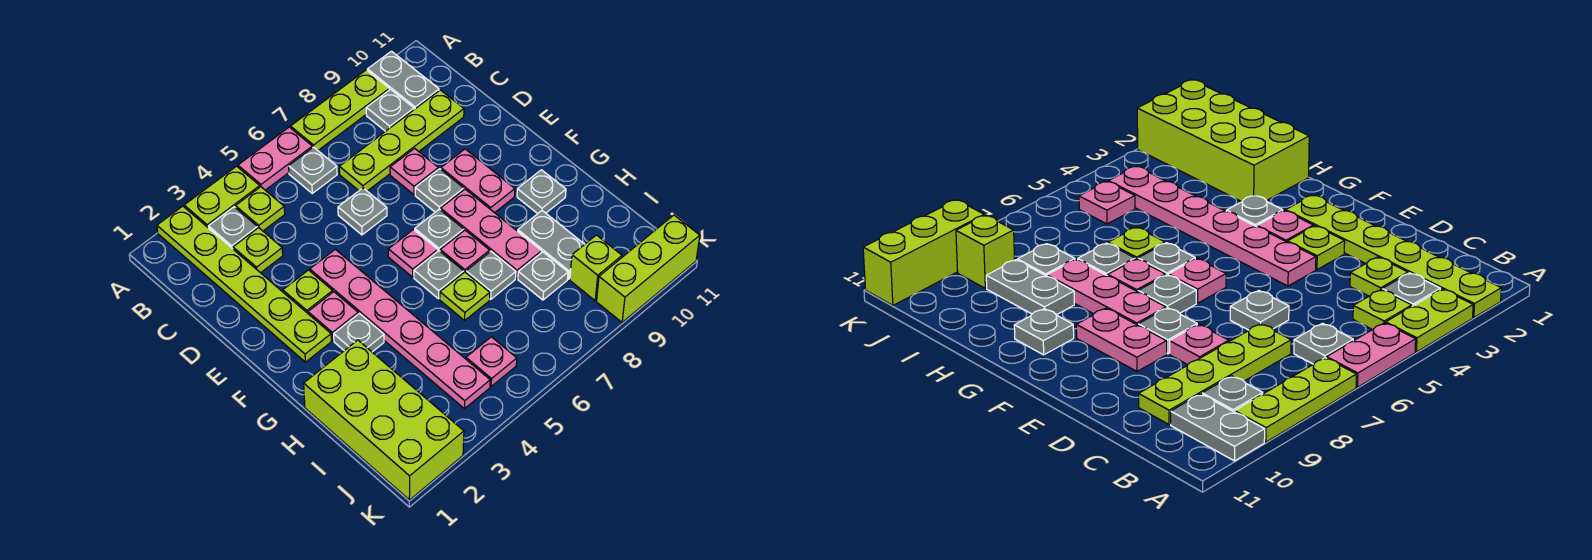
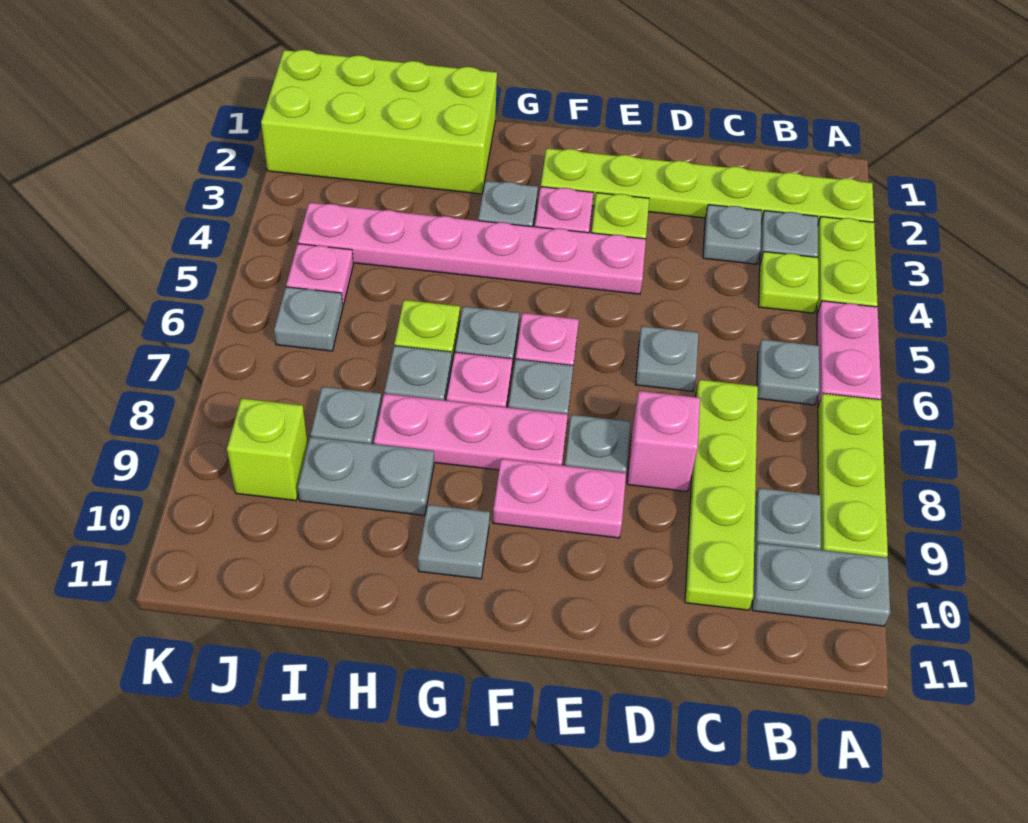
lime plate C3 level 1 -> grey plate C3 level 1
pink plate D8 level 1 -> pink brick D8 level 1
none -> grey plate J6 level 1
lime brick K9:K11 level 1 -> none

